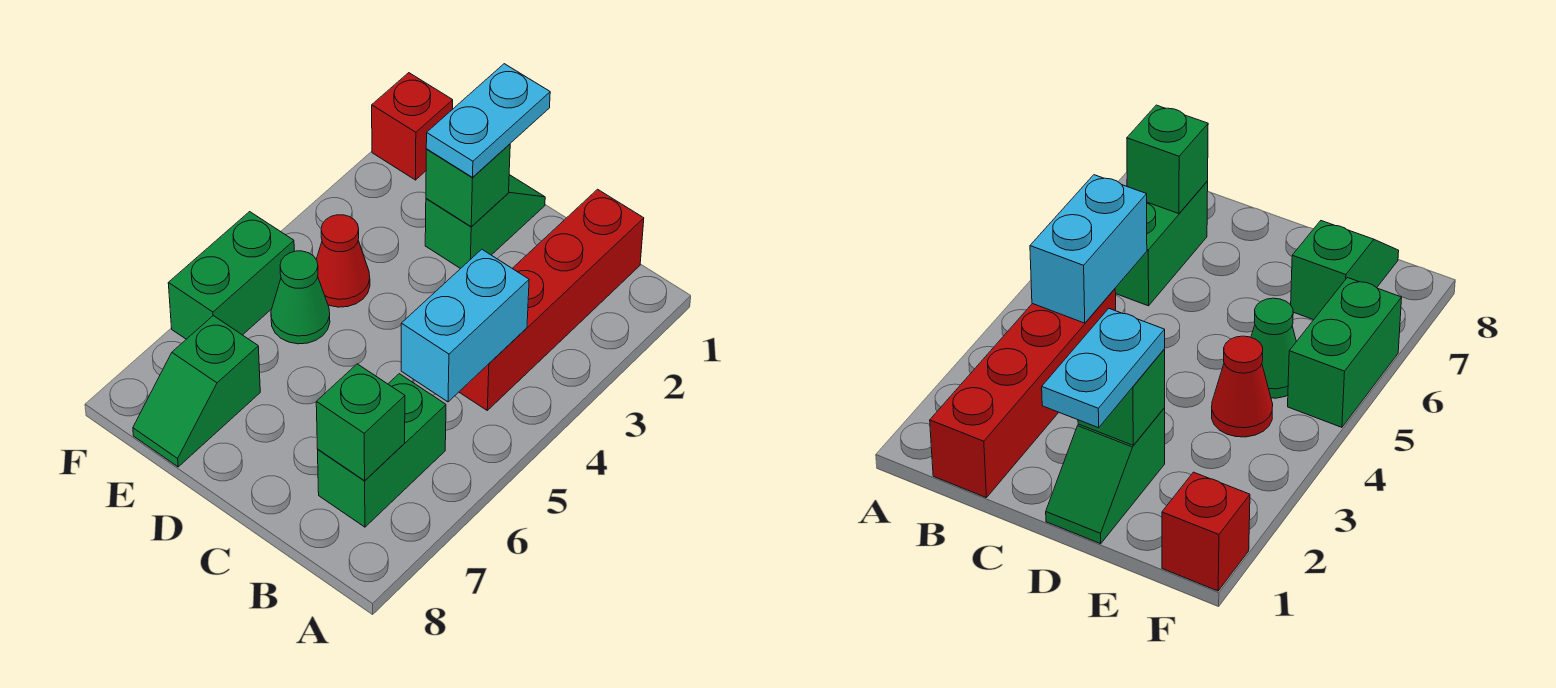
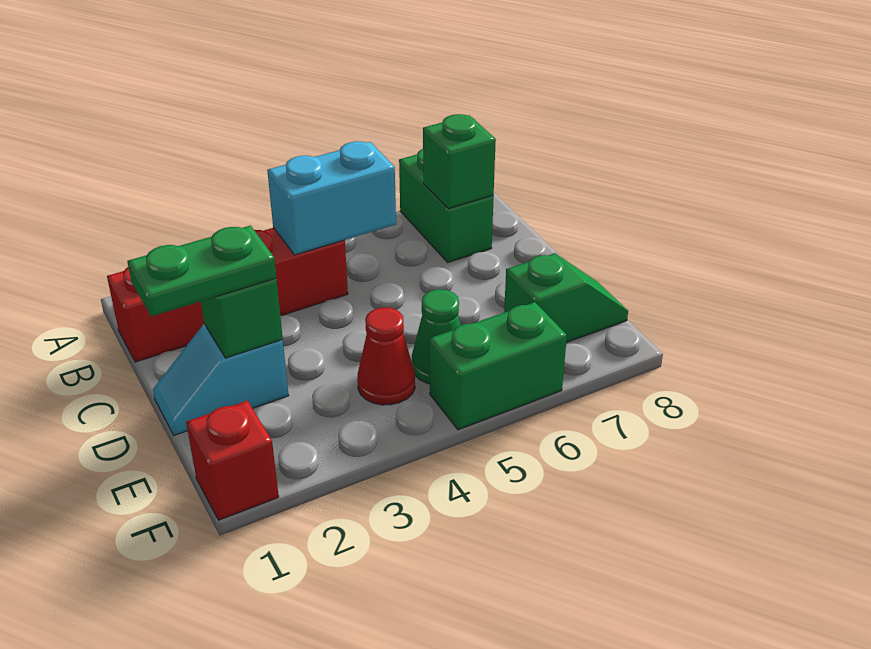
green brick B6:B7 level 1 -> green brick A7:B7 level 1
green slope D1:D2 level 1 top 2 -> cyan slope D1:D2 level 1 top 2
cyan plate D1:D2 level 3 -> green plate D1:D2 level 3

